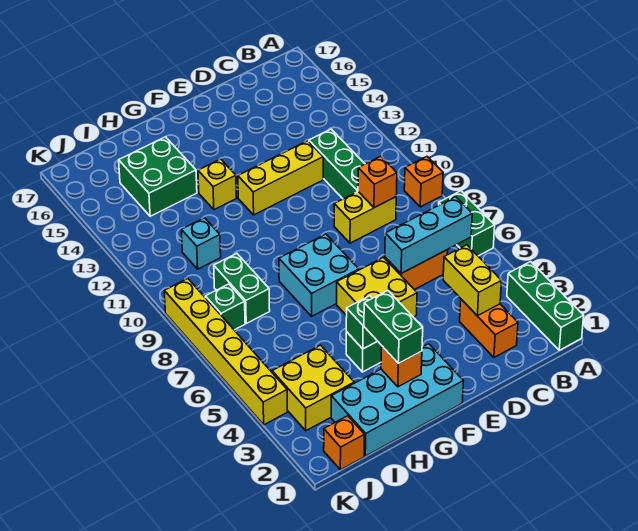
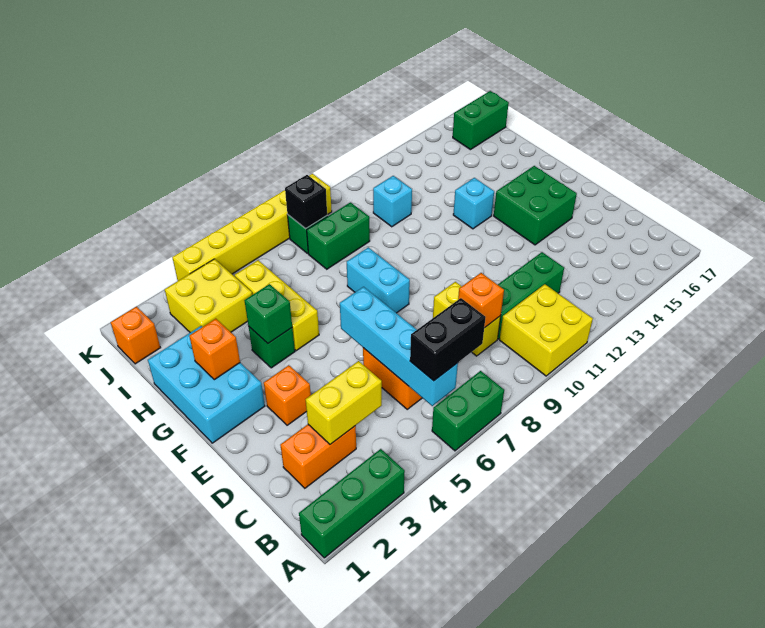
orange brick A9 level 1 -> orange brick E3 level 1
cyan brick B6:D6 level 2 -> cyan brick B6:E6 level 2
none -> black brick B6:B7 level 3
yellow brick D12:F12 level 1 -> yellow brick G5:I5 level 1
yellow brick E5:F6 level 1 -> yellow brick A10:B11 level 1
cyan brick F1:I2 level 1 -> cyan brick F1:H2 level 1
cyan brick F7:G8 level 1 -> cyan brick F8:G8 level 1
green brick G2:G3 level 3 -> green brick J16:J17 level 1
yellow brick G13 level 1 -> cyan brick G13 level 1
green brick H14:I15 level 1 -> green brick E14:F15 level 1
none -> black brick J8 level 2

